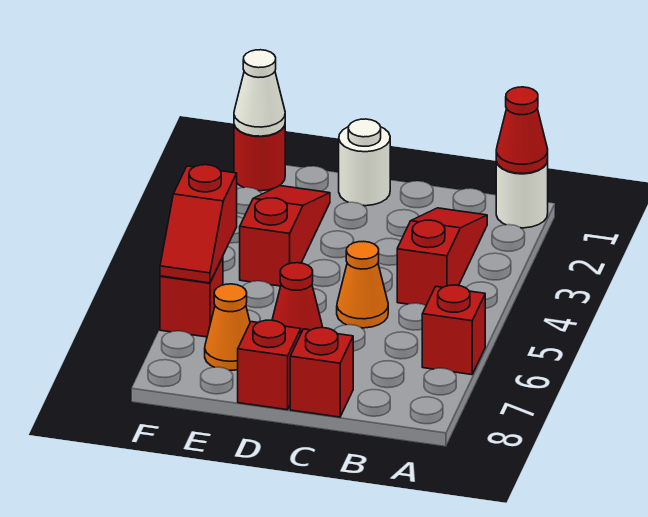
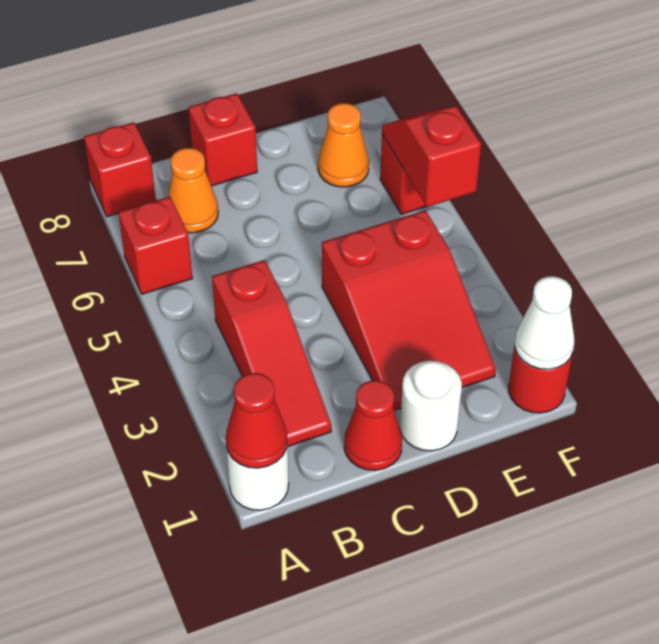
orange cone C5 level 1 -> orange cone B7 level 1
red cone D6 level 1 -> red cone C1 level 1
red brick D8 level 1 -> red brick A8 level 1
red slope E2:E4 level 1 top 4 -> red slope D2:E4 level 1 top 4

